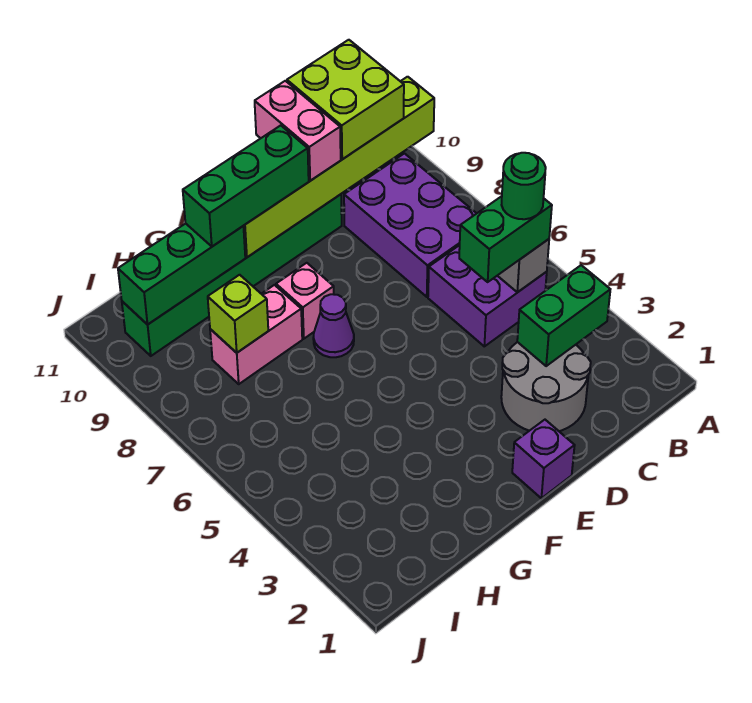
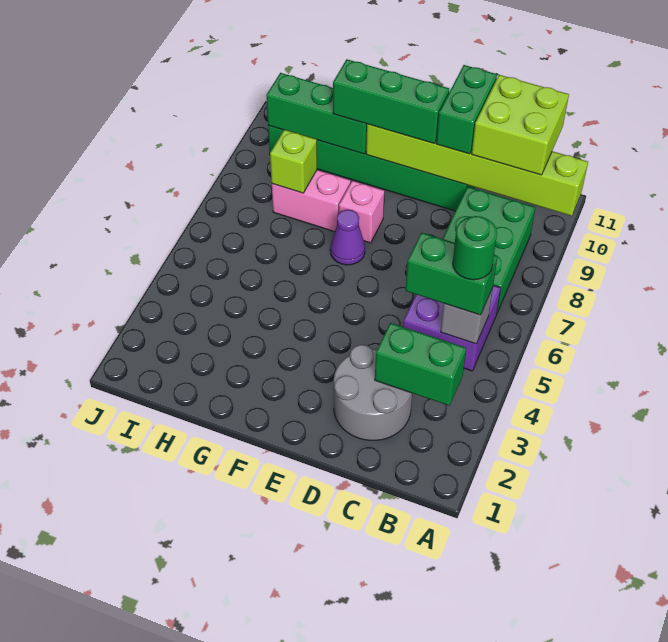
purple brick B7:C9 level 1 -> green brick B7:C9 level 1
pink brick D10:D11 level 3 -> green brick D10:D11 level 3
purple brick E1 level 1 -> none

